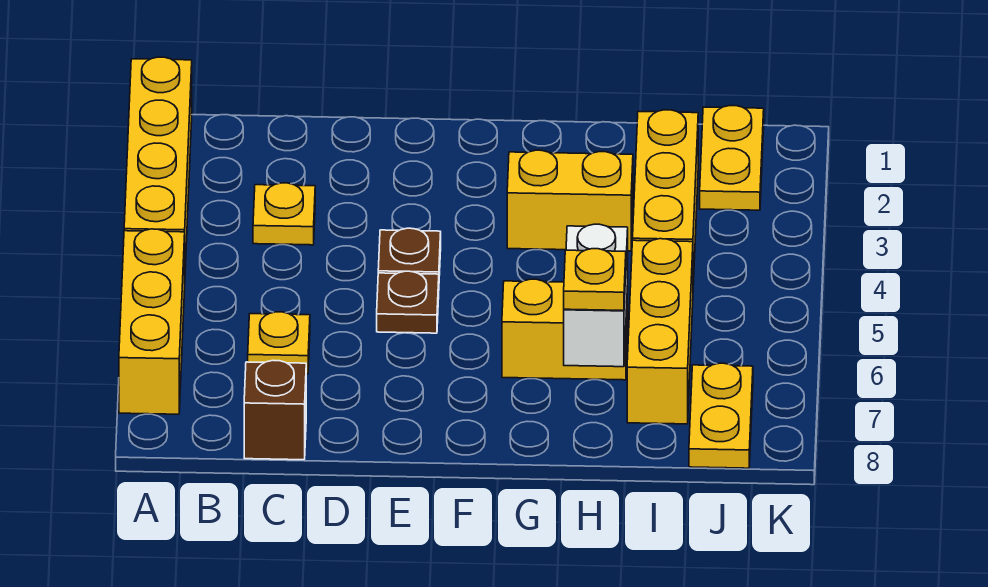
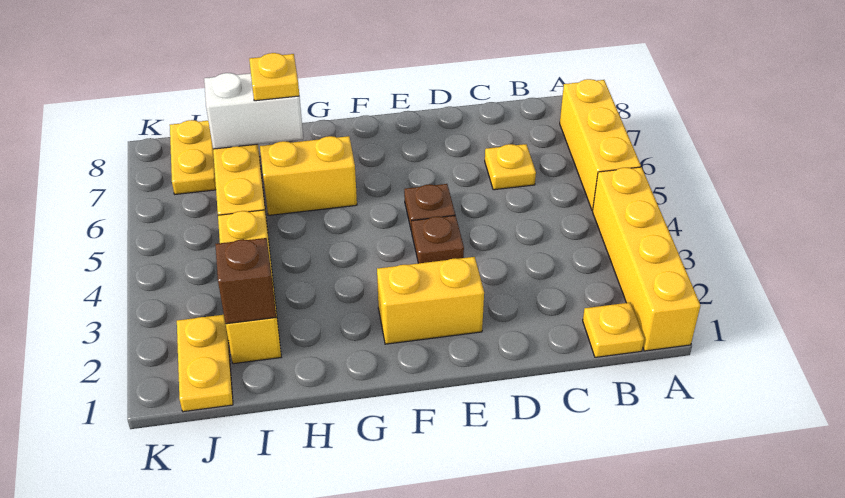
yellow plate C3 level 1 -> yellow plate B1 level 1
brown brick C8 level 1 -> brown brick I2 level 2
yellow brick G3:H3 level 1 -> yellow brick E2:F2 level 1
white brick H6:H7 level 2 -> white brick H7:I7 level 2

